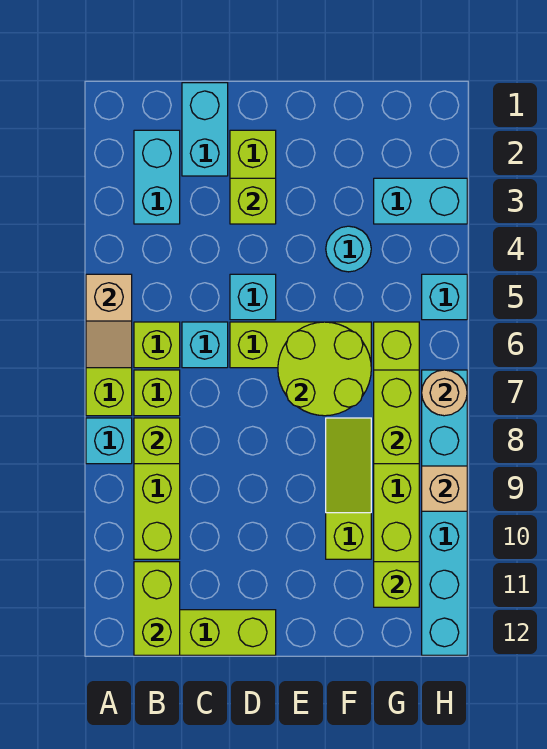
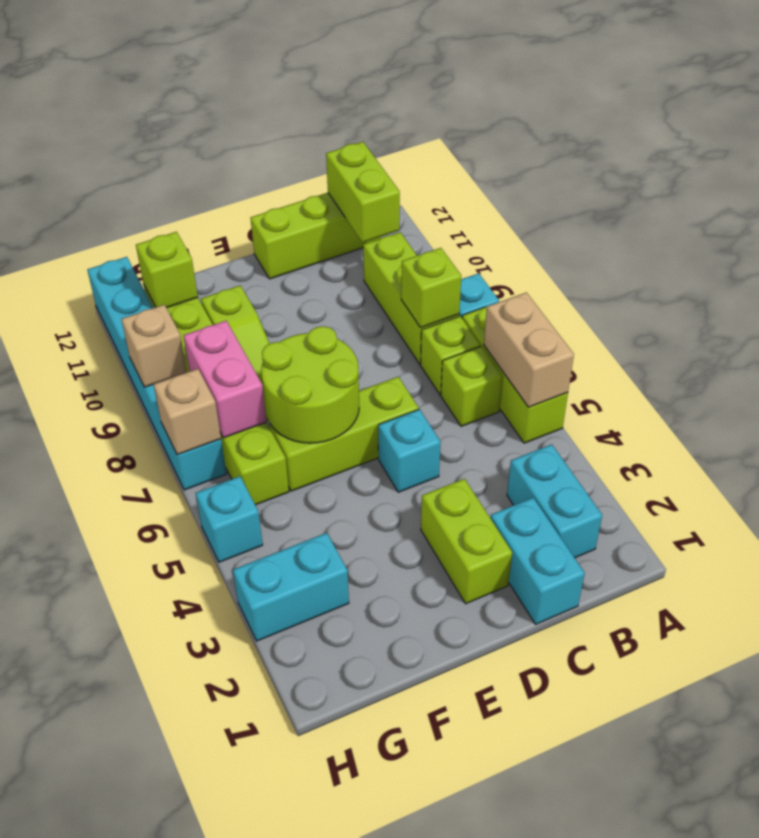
tan slope A5:A6 level 2 top 5 -> tan brick A5:A6 level 2
cyan brick C6 level 1 -> none
lime brick D3 level 2 -> none
cyan round brick F4 level 1 -> none
lime brick G7:G8 level 2 -> pink brick G7:G8 level 2
tan round brick H7 level 2 -> tan brick H7 level 2

